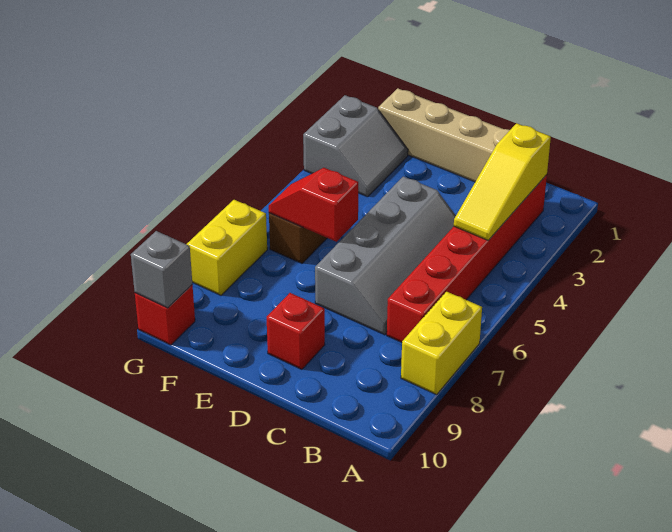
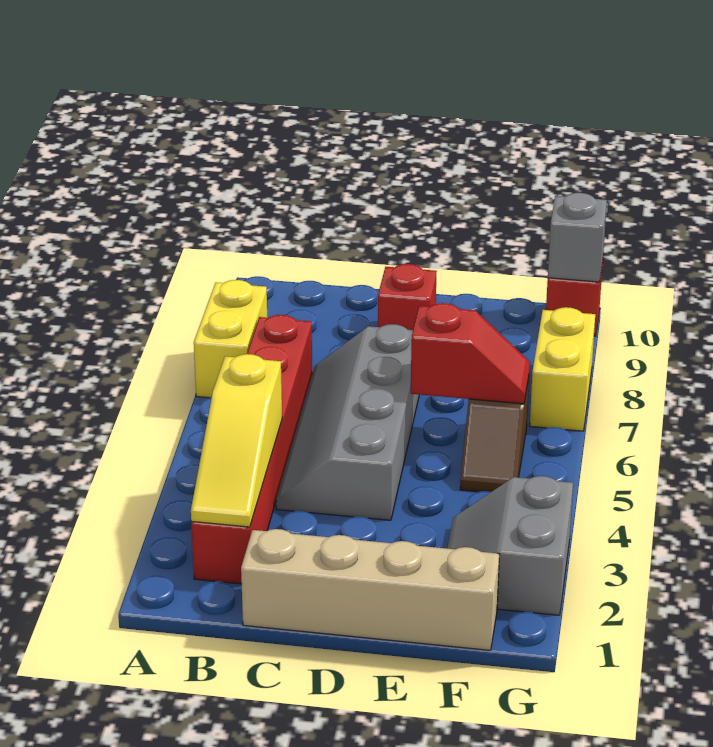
yellow slope B2:B4 level 2 top 2 -> yellow slope B2:B4 level 2 top 4

